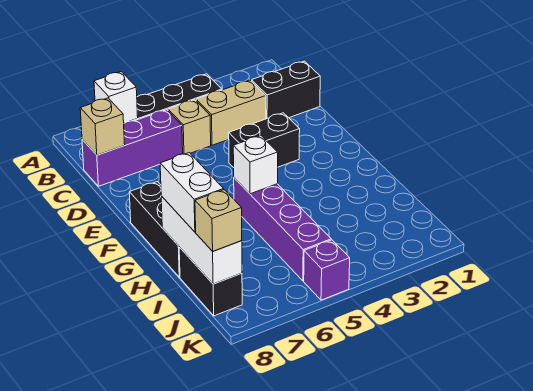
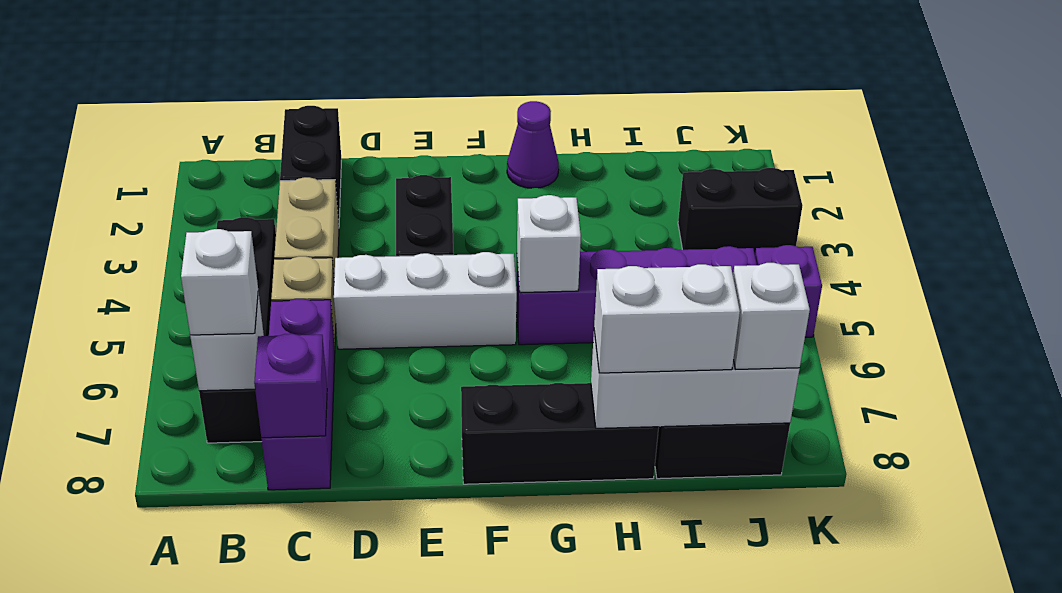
none -> white brick B7 level 3
tan brick C8 level 2 -> purple brick C8 level 2
none -> white brick D5:F5 level 1
none -> purple cone G1 level 1
none -> black brick J3:K3 level 1
tan brick J8 level 3 -> white brick J8 level 3

